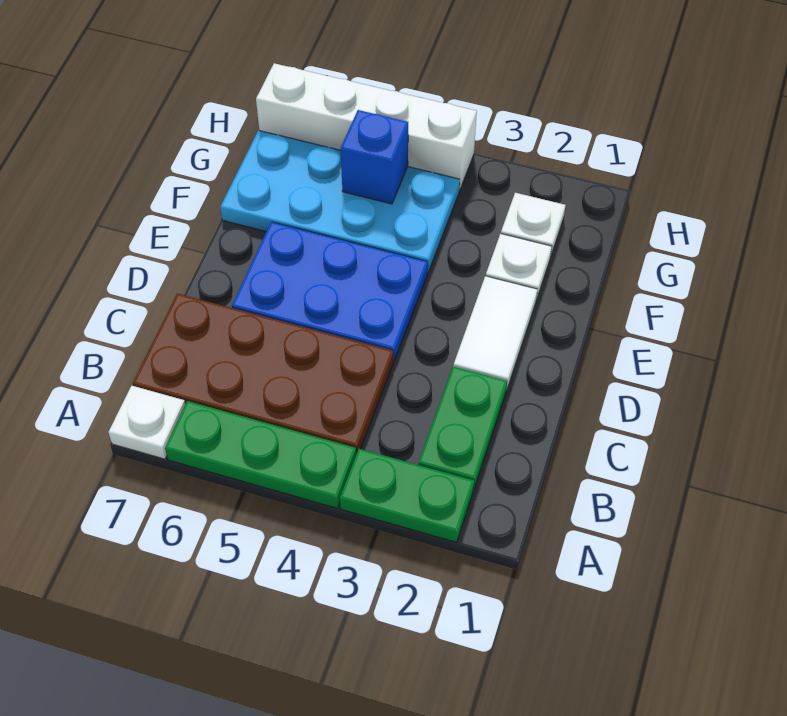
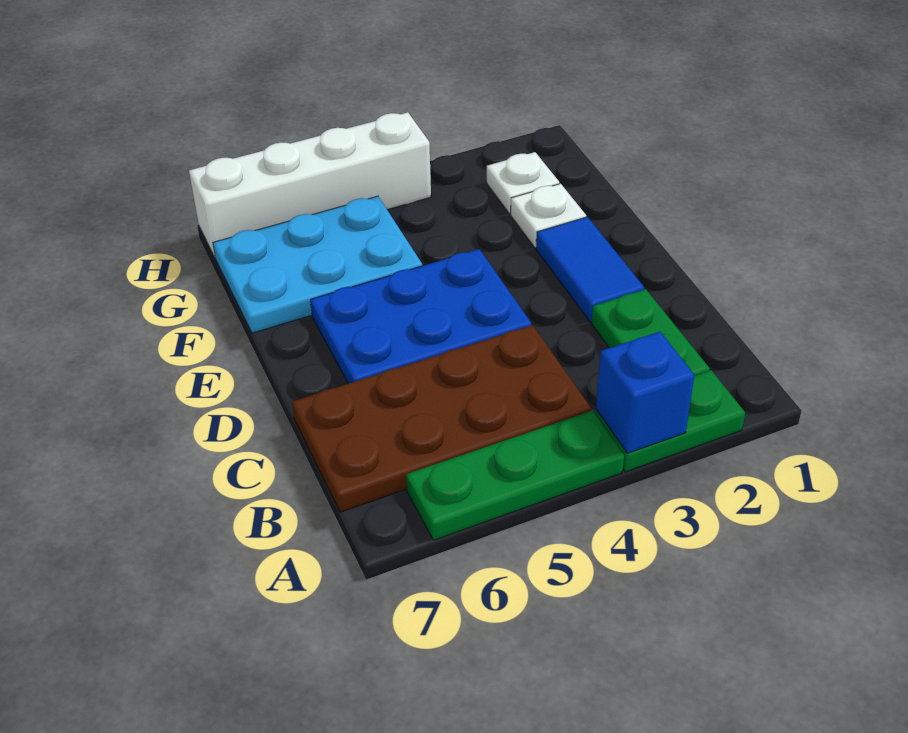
white plate A7 level 1 -> none
white tile D2:E2 level 1 -> blue tile D2:E2 level 1
cyan plate F4:G7 level 1 -> cyan plate F5:G7 level 1
blue brick G5 level 2 -> blue brick A3 level 2

